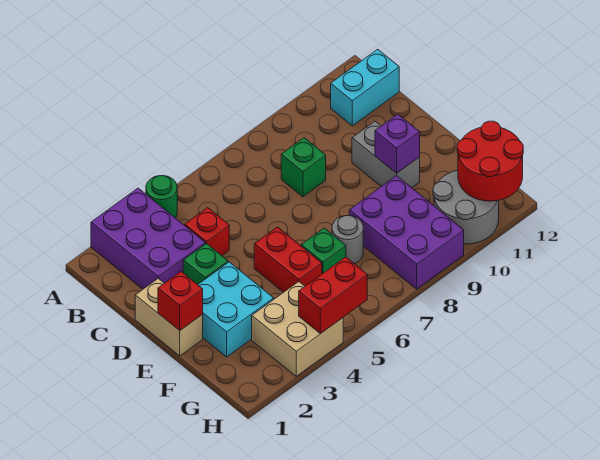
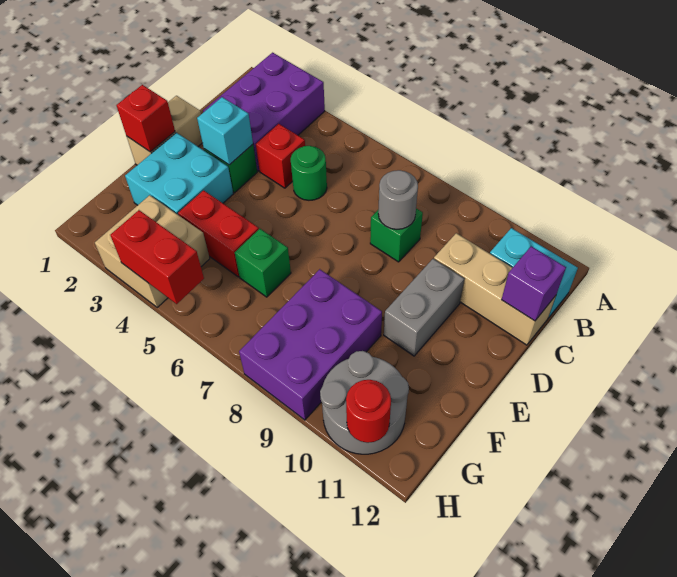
green round brick A4 level 1 -> green round brick C5 level 1
none -> tan brick C10:C12 level 1
none -> cyan brick D3 level 2
red brick E5:F5 level 1 -> red brick F4:F5 level 1
purple brick E10 level 2 -> purple brick C12 level 2
grey round brick F7 level 1 -> grey round brick C8 level 2
red round brick G11:H12 level 2 -> red round brick H11 level 2

